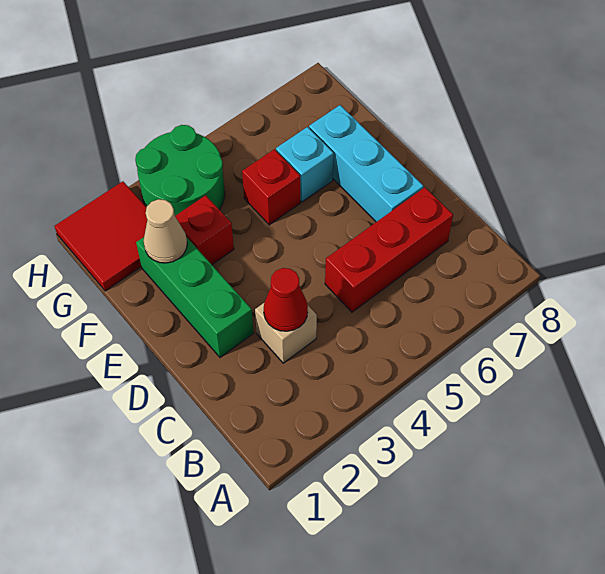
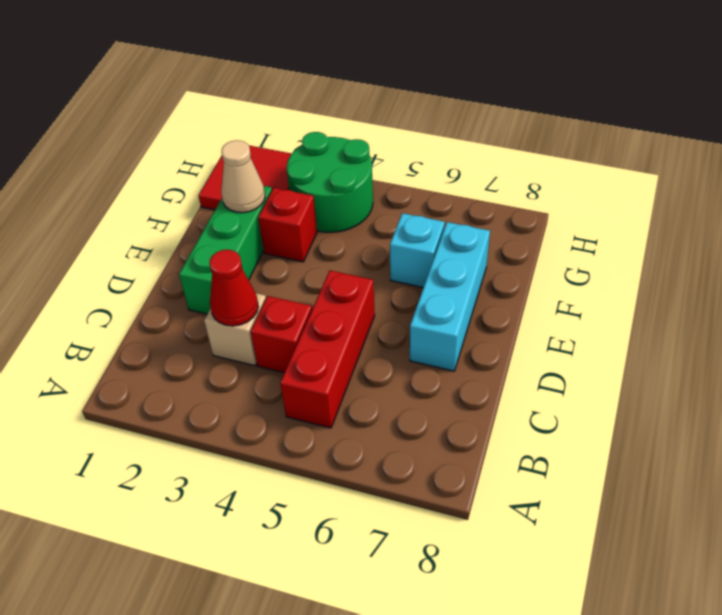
red brick C5:C7 level 1 -> red brick B5:D5 level 1
red brick F5 level 1 -> red brick C4 level 1

